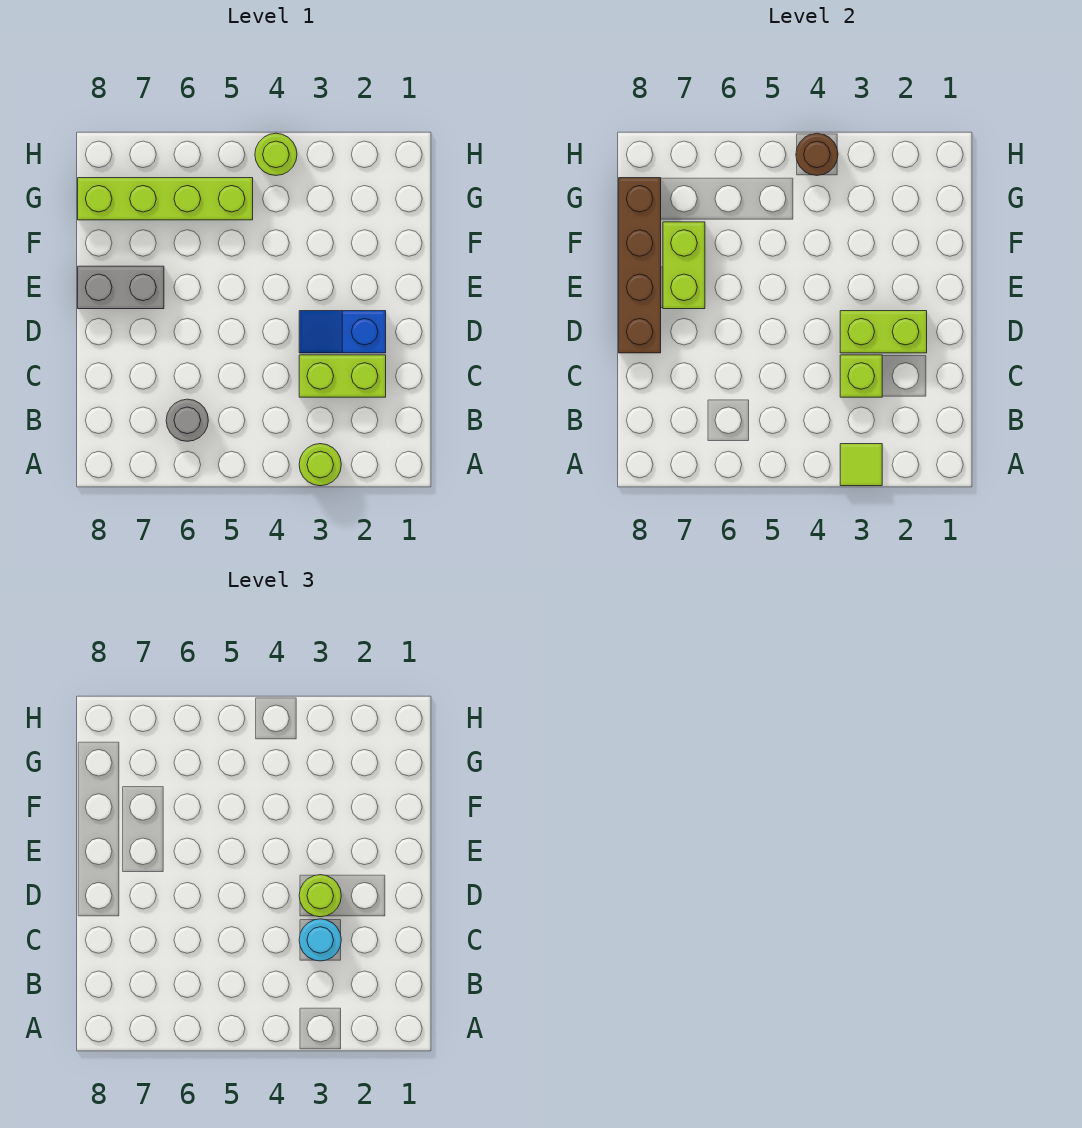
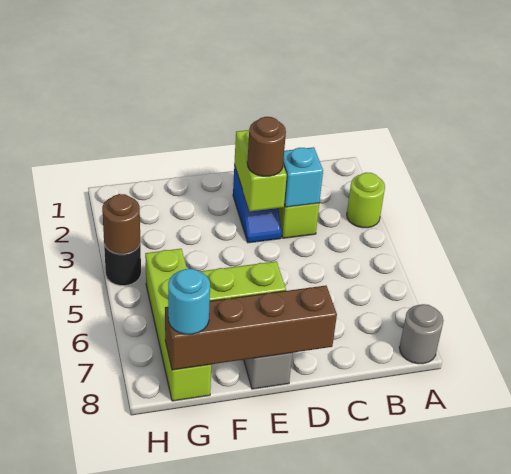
lime tile A3 level 2 -> none
grey round brick B6 level 1 -> grey round brick A8 level 1
lime brick C3 level 2 -> cyan brick C3 level 2
cyan round brick C3 level 3 -> cyan round brick G8 level 3
lime round brick D3 level 3 -> brown round brick D3 level 3
lime round brick H4 level 1 -> black round brick H4 level 1

